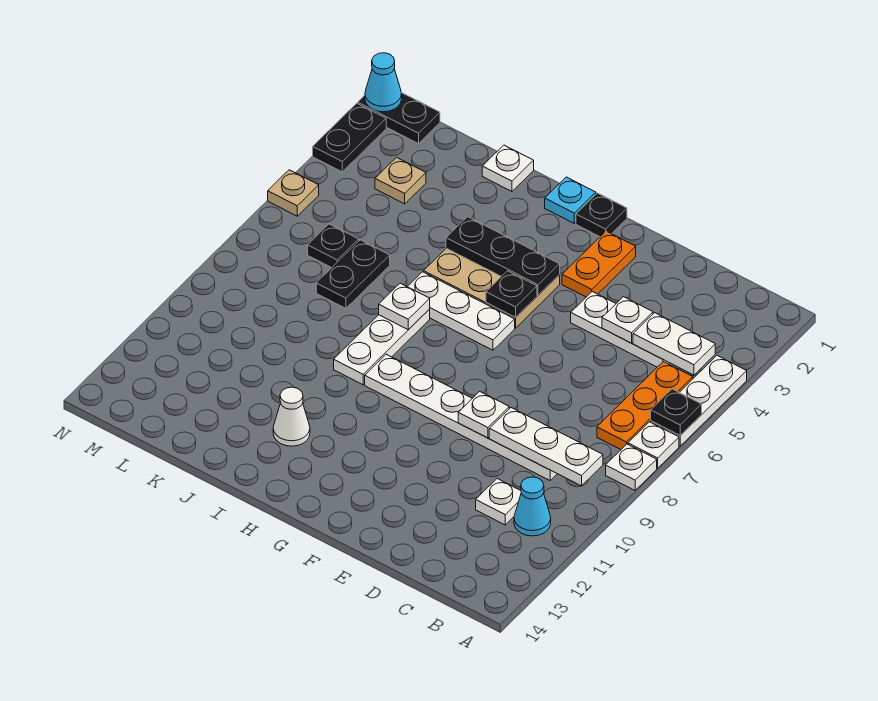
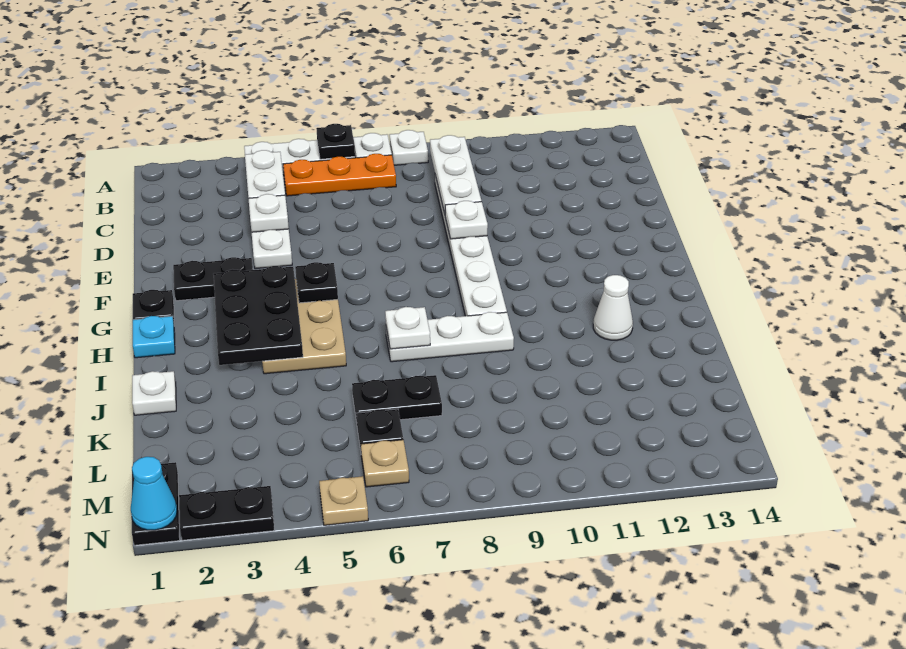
cyan cone B11 level 1 -> none
white plate C11 level 1 -> none
orange plate F2:F3 level 1 -> black plate F2:F3 level 1
black plate G4:I4 level 2 -> black plate G3:I4 level 2
white plate G6:I6 level 1 -> none
tan plate L3 level 1 -> tan plate M6 level 1

